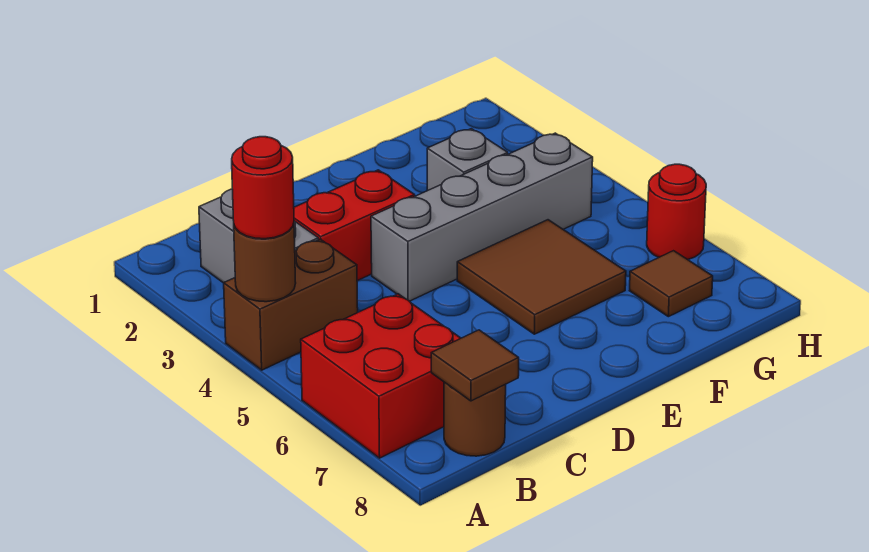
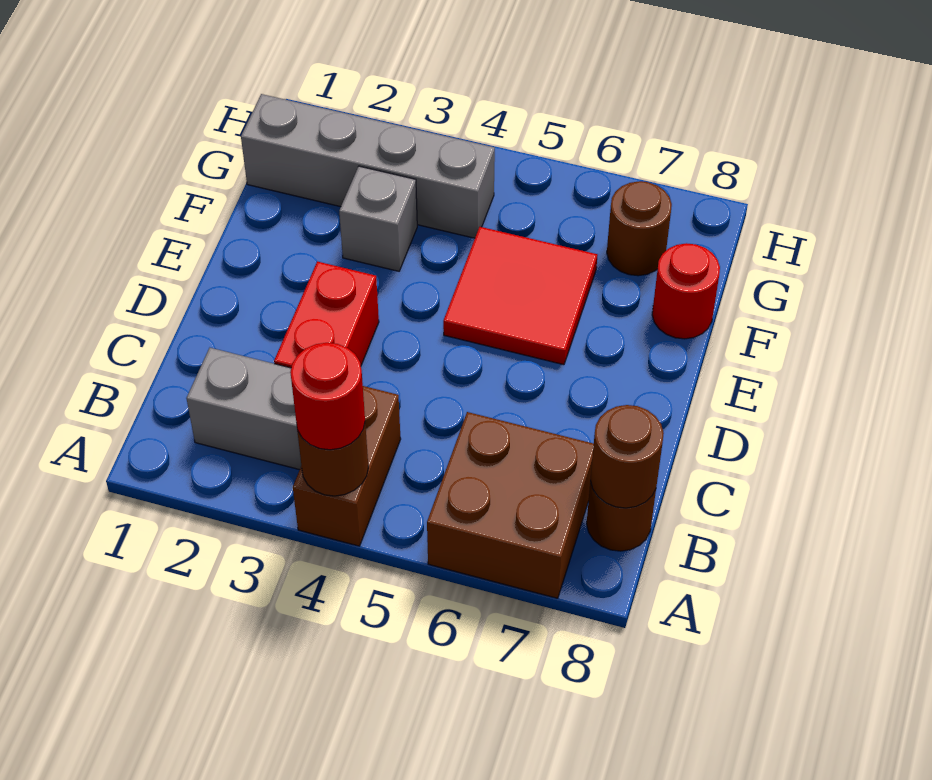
red brick A6:B7 level 1 -> brown brick A6:B7 level 1
brown tile B8 level 2 -> brown round brick B8 level 2
grey brick D4:G4 level 1 -> grey brick G1:G4 level 1
brown tile E5:F6 level 1 -> red tile E5:F6 level 1
brown tile G7 level 1 -> brown round brick G7 level 1
red round brick H6 level 1 -> red round brick F8 level 1

